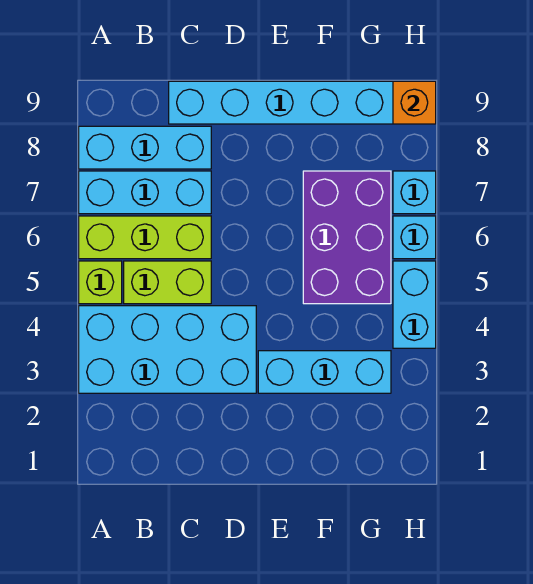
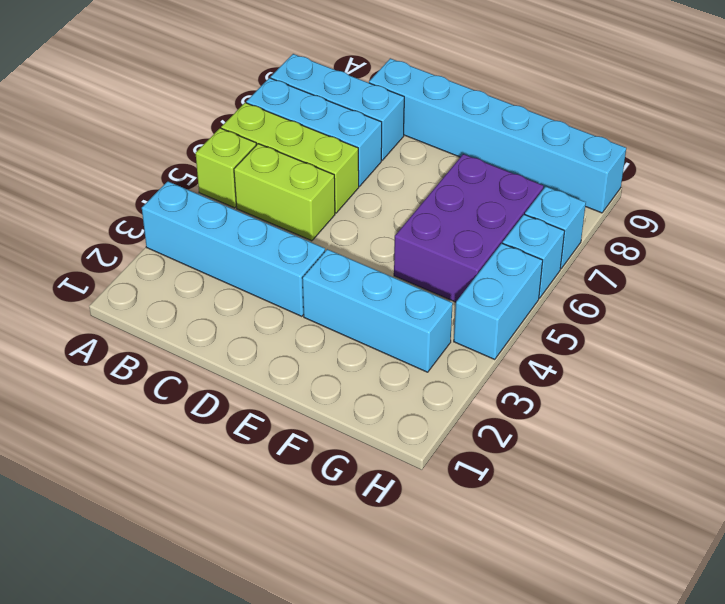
cyan brick A3:D4 level 1 -> cyan brick A3:D3 level 1
orange brick H9 level 2 -> none

